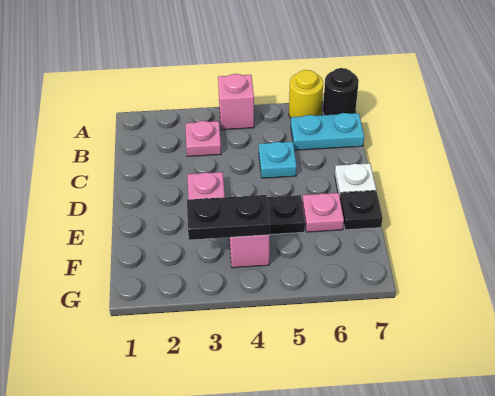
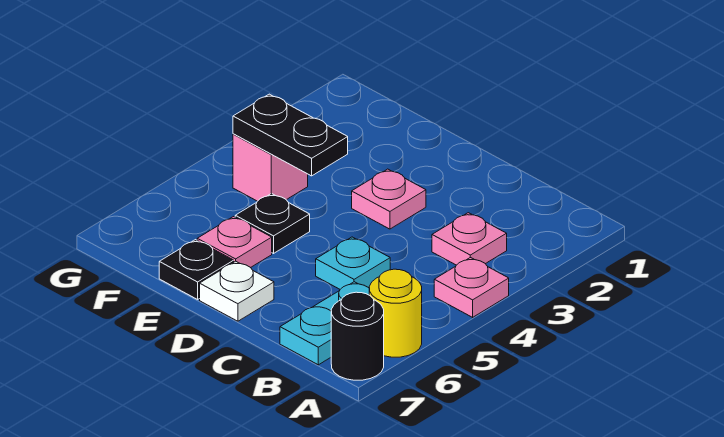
pink brick A4 level 1 -> pink plate A4 level 1
black plate F3:F4 level 2 -> black plate E4:F4 level 2

